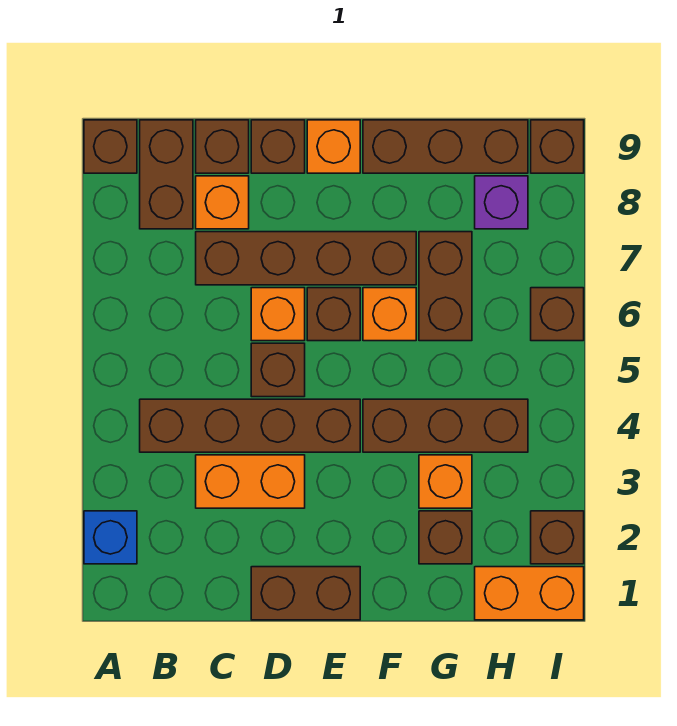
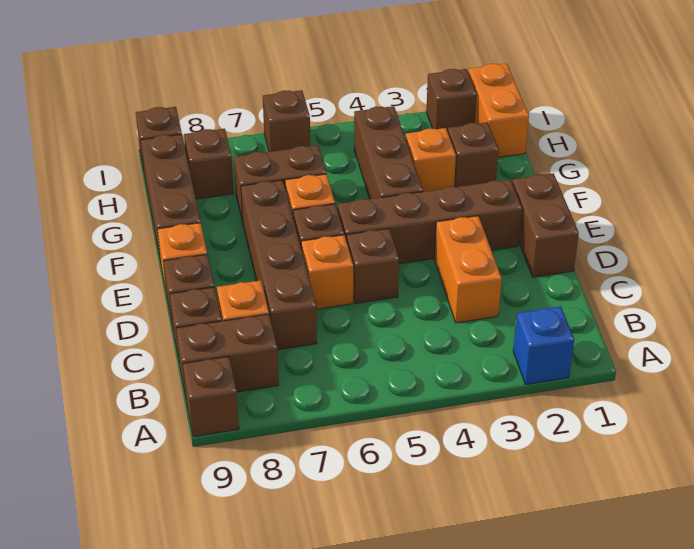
brown brick B4:E4 level 1 -> brown brick E2:E5 level 1
purple brick H8 level 1 -> brown brick H8 level 1

